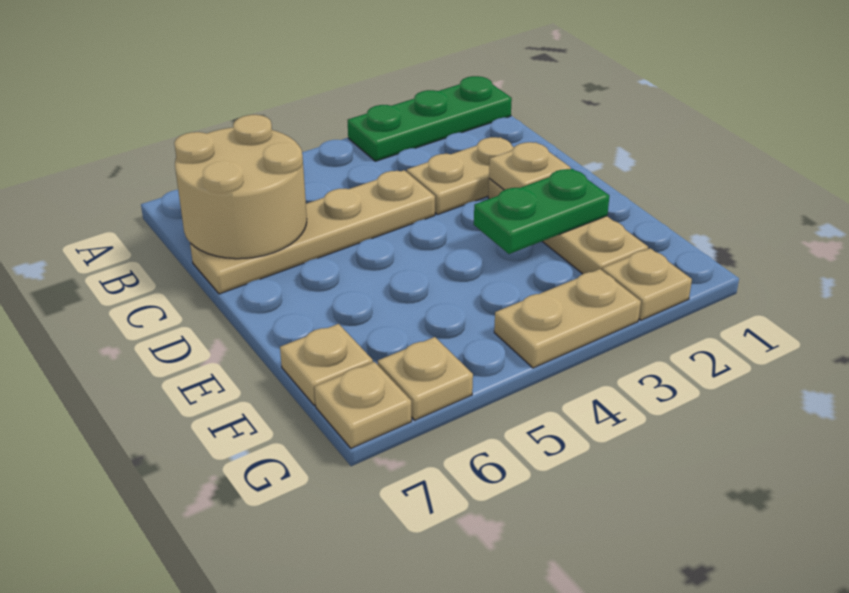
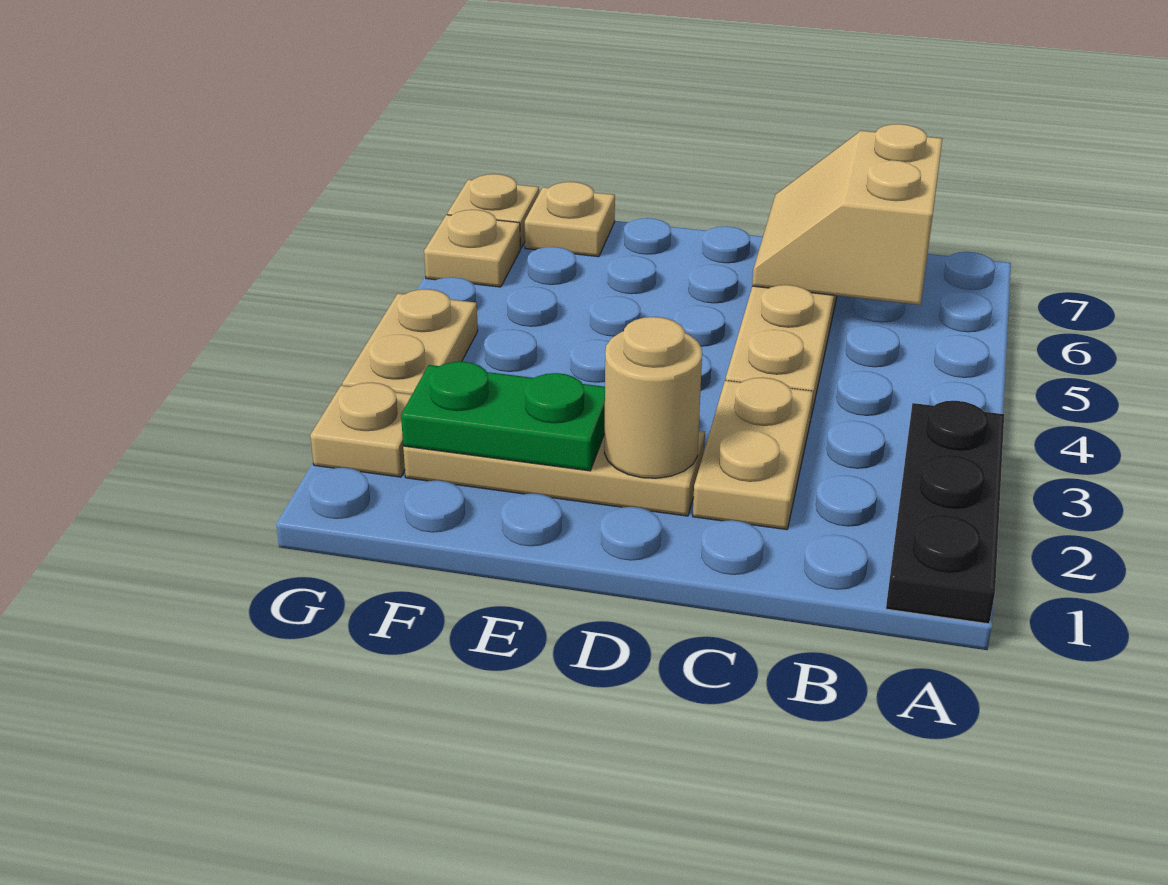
green plate A1:A3 level 1 -> black plate A1:A3 level 1
tan round brick B6:C7 level 2 -> tan slope B6:C7 level 2 top B
tan plate D2 level 2 -> tan round brick D2 level 2
green plate E2:E3 level 2 -> green plate E2:F2 level 2

